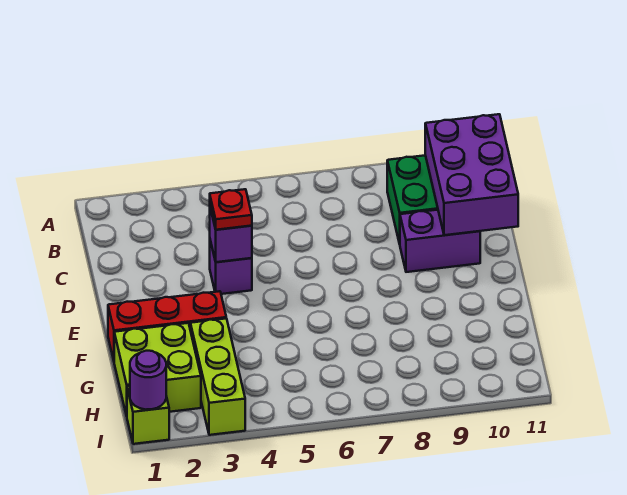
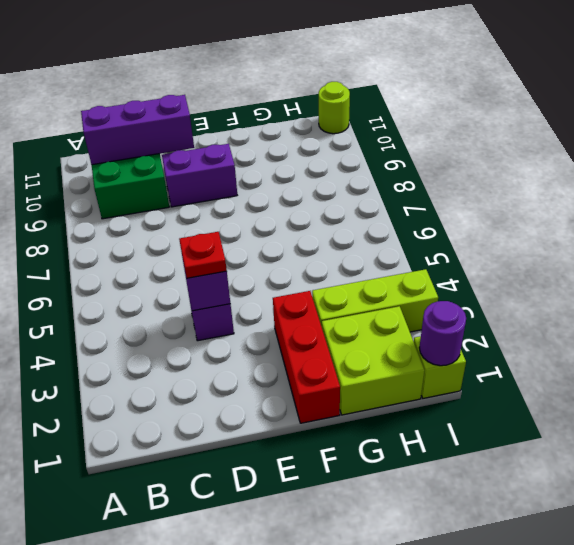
purple brick B10:D11 level 2 -> purple brick B10:D10 level 2
purple brick D9:D10 level 1 -> purple brick D9:E9 level 1
none -> lime round brick I11 level 1

